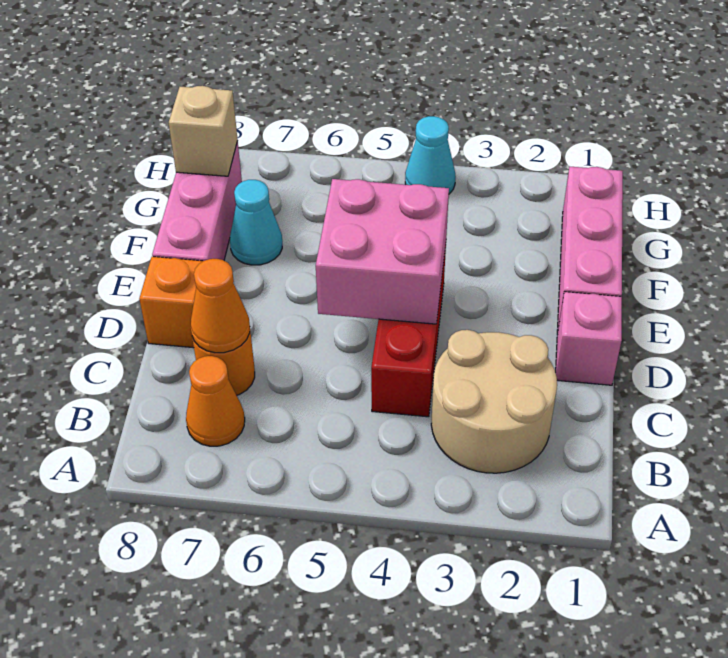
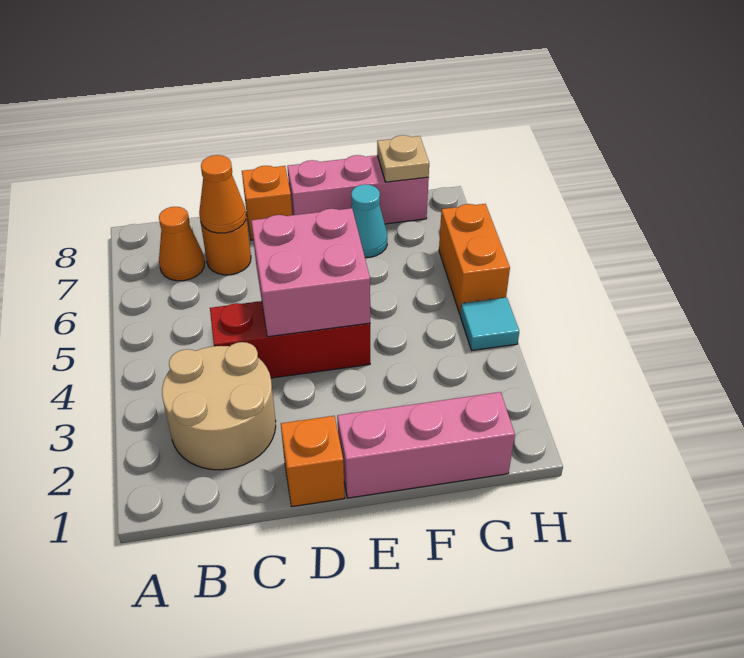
pink brick D1 level 1 -> orange brick D1 level 1
tan brick G8 level 2 -> tan plate G8 level 2
cyan cone H4 level 1 -> cyan tile H4 level 1
none -> orange brick H5:H6 level 1

